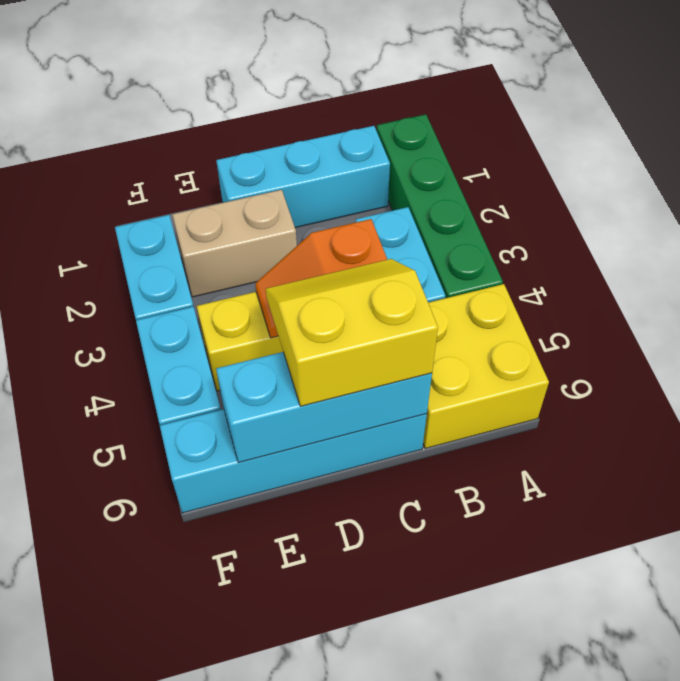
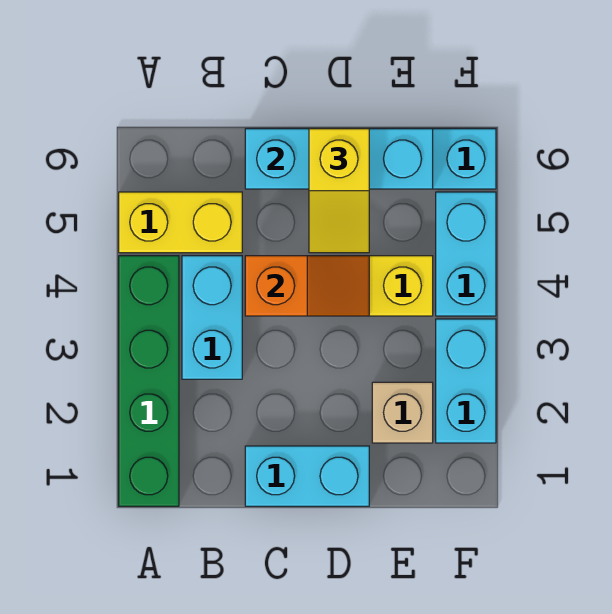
yellow brick A5:B6 level 1 -> yellow brick A5:B5 level 1
cyan brick B1:D1 level 1 -> cyan brick C1:D1 level 1
yellow slope C5:D6 level 3 top 6 -> yellow slope D5:D6 level 3 top 6
tan brick D2:E2 level 1 -> tan brick E2 level 1

